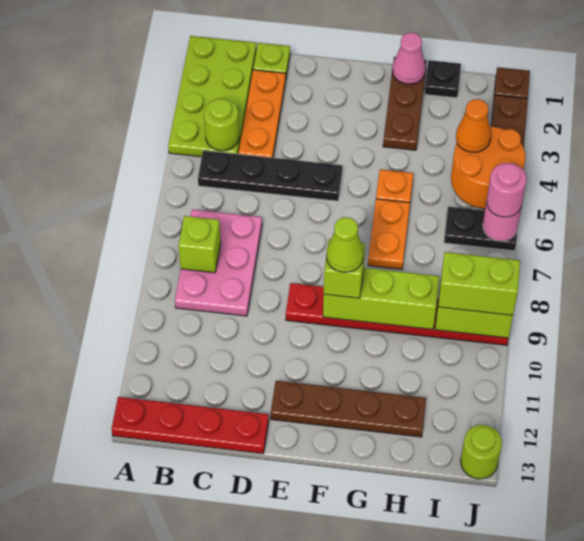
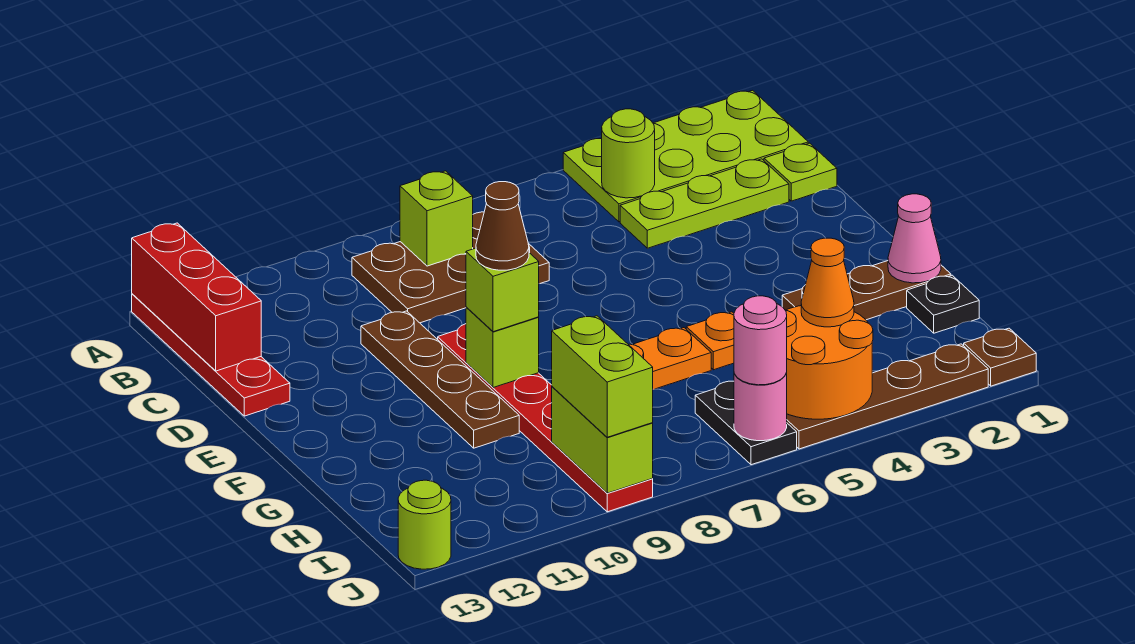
none -> red brick A13:C13 level 2
black plate B5:E5 level 1 -> none
pink plate B7:C9 level 1 -> brown plate B7:C9 level 1
orange plate C2:C4 level 1 -> lime plate C2:C4 level 1
brown plate E12:H12 level 1 -> brown plate D10:G10 level 1
lime brick F9:H9 level 2 -> lime brick F9 level 2
lime cone F9 level 4 -> brown cone F9 level 4

